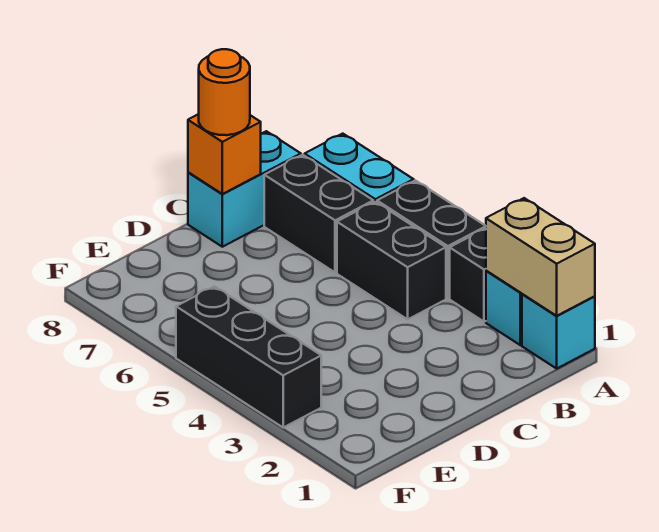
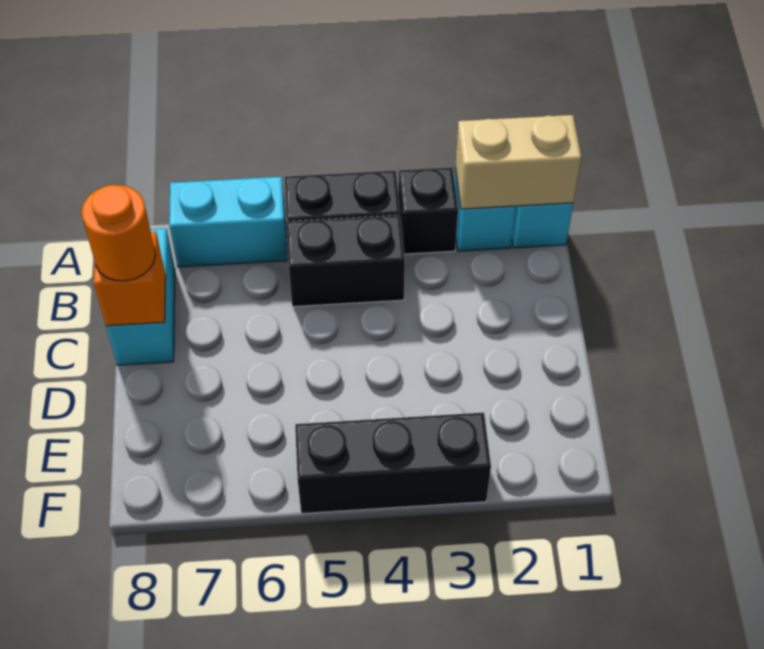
black brick B6:B7 level 1 -> none

